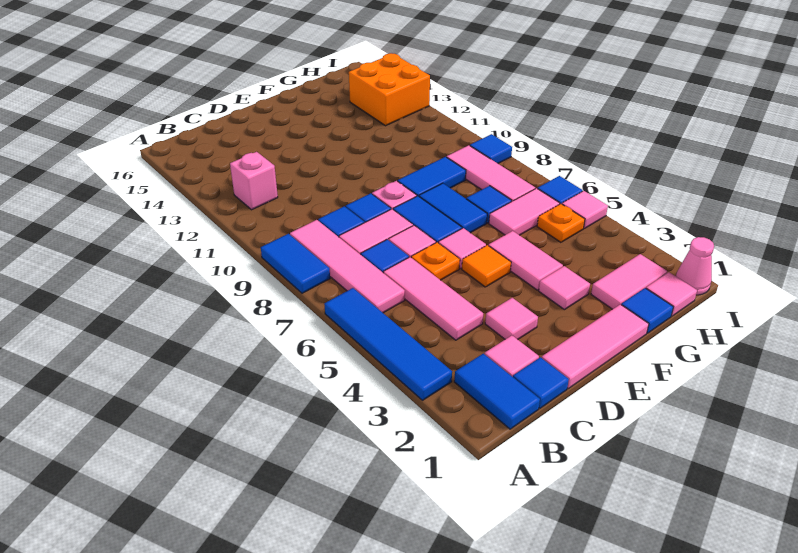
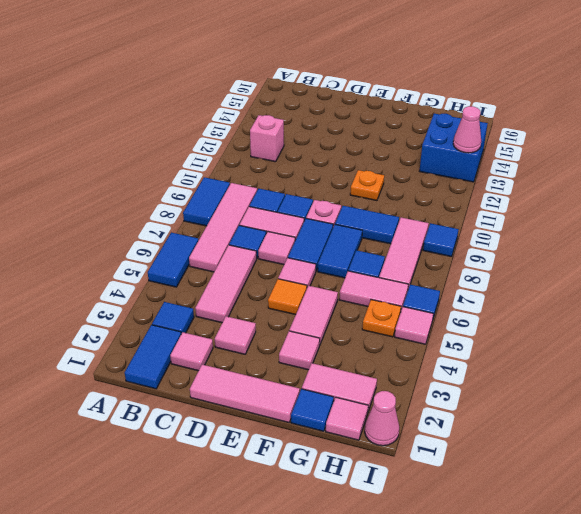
blue tile A3:A6 level 1 -> blue tile A5:A6 level 1
blue tile C1 level 1 -> blue tile B3 level 1
orange plate D6 level 1 -> orange plate F11 level 1
orange brick H13:I14 level 1 -> blue brick H13:I14 level 1
none -> pink cone I13 level 2

